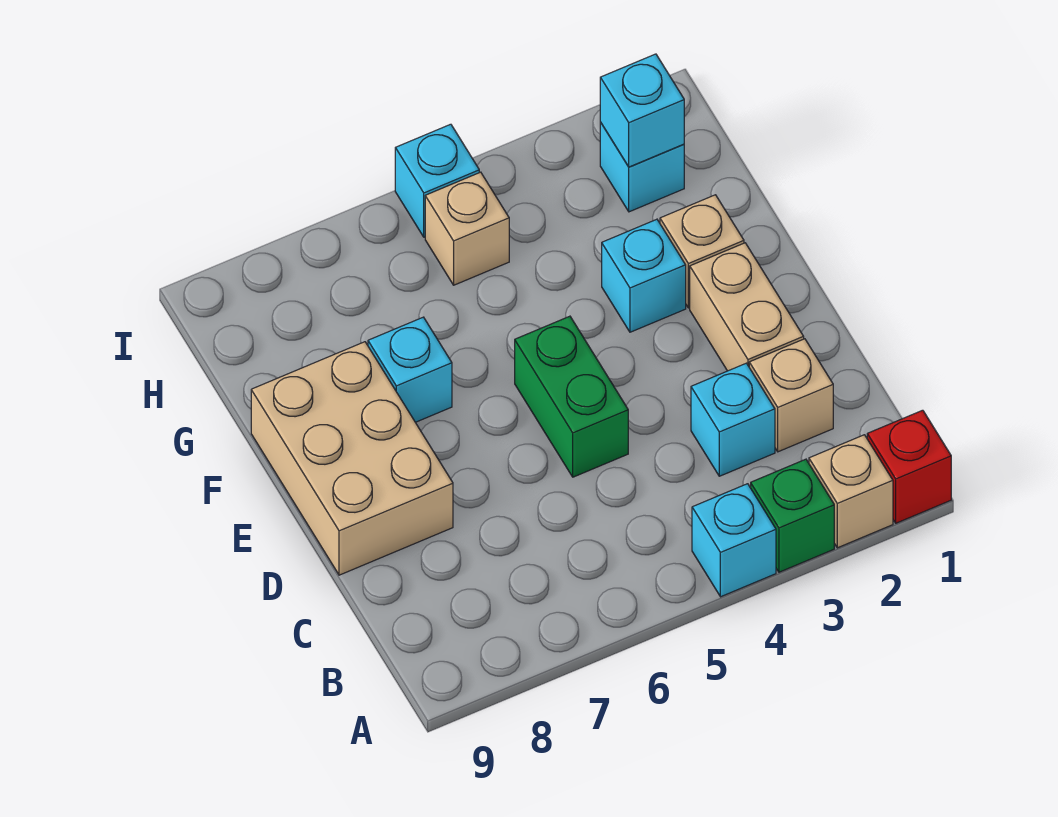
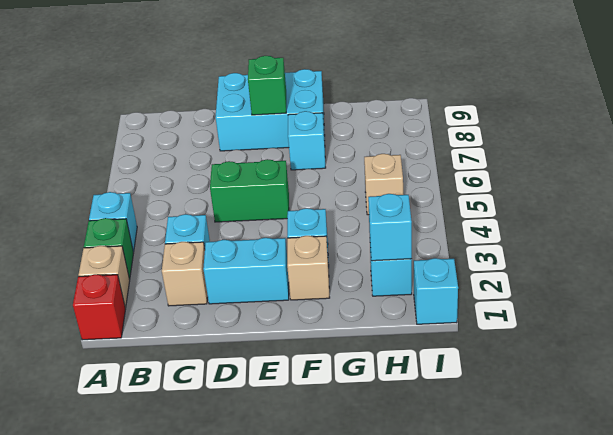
tan brick D2:E2 level 1 -> cyan brick D2:E2 level 1
tan brick D8:F9 level 1 -> cyan brick D8:F9 level 1
none -> green brick E8 level 2
cyan brick I5 level 1 -> cyan brick I1 level 1

